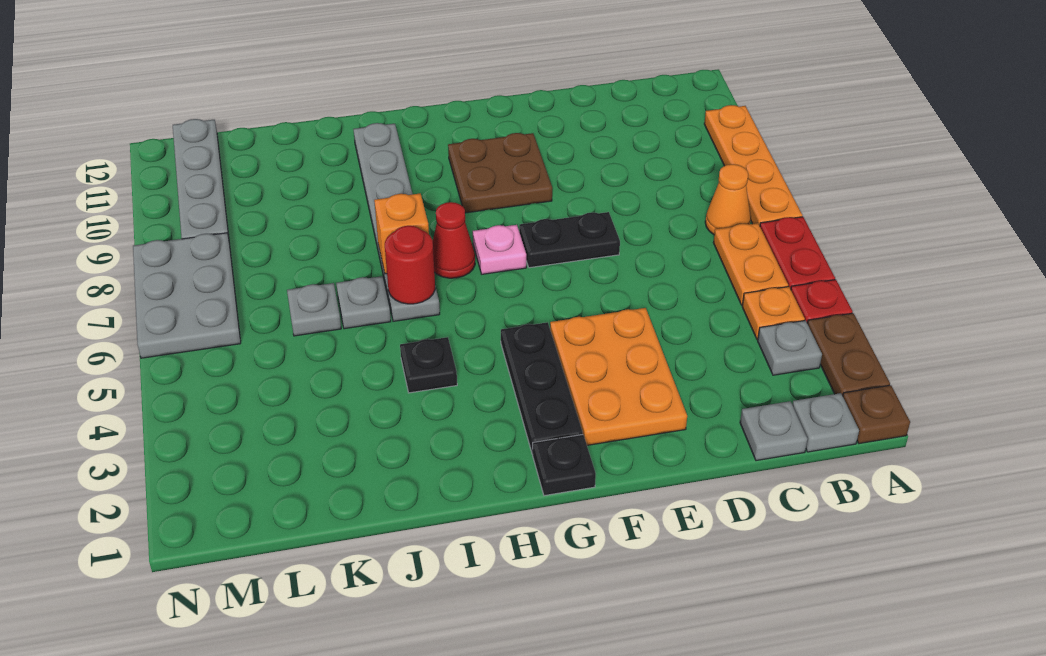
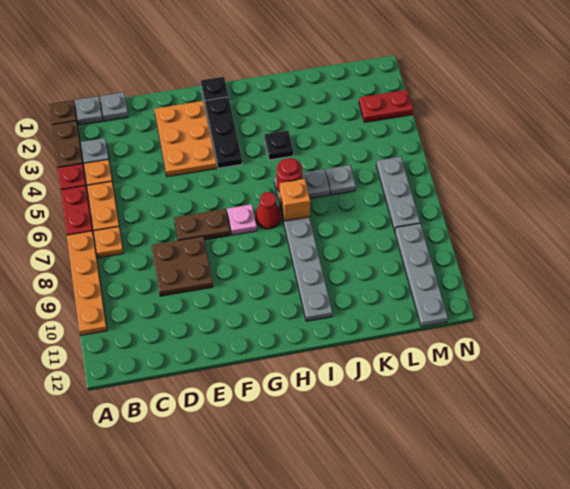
orange cone B7 level 1 -> orange plate B7 level 1
black plate E7:F7 level 1 -> brown plate E7:F7 level 1
brown plate F9:G10 level 1 -> brown plate D8:E9 level 1
none -> red plate M3:N3 level 1
grey plate M6:N8 level 1 -> grey plate M6:M8 level 1

